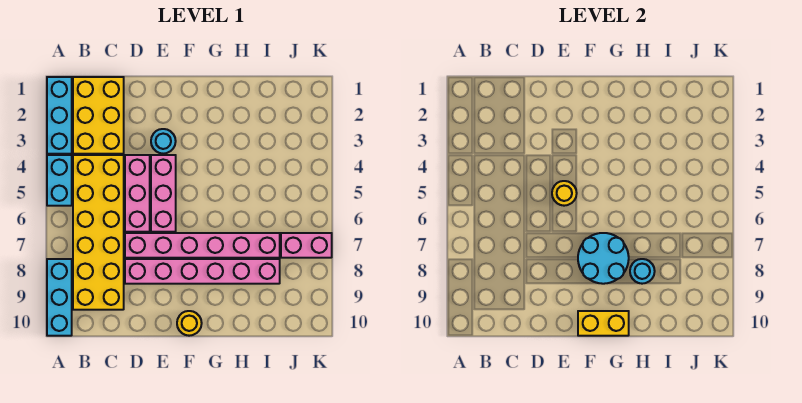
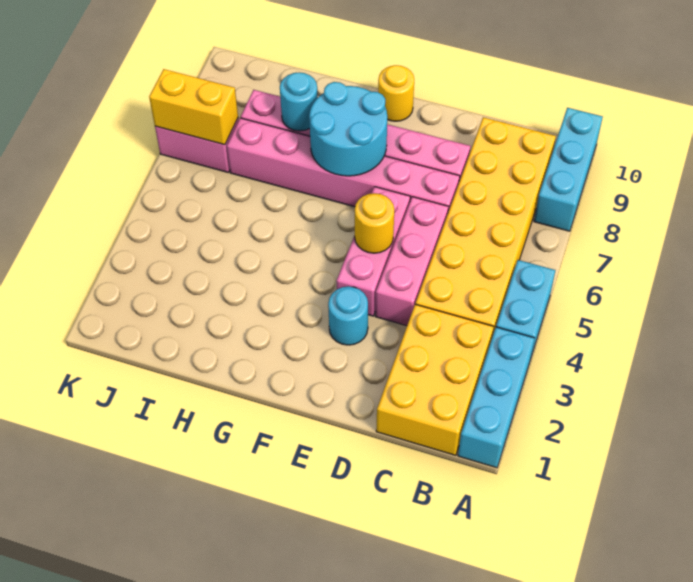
yellow brick F10:G10 level 2 -> yellow brick J7:K7 level 2

